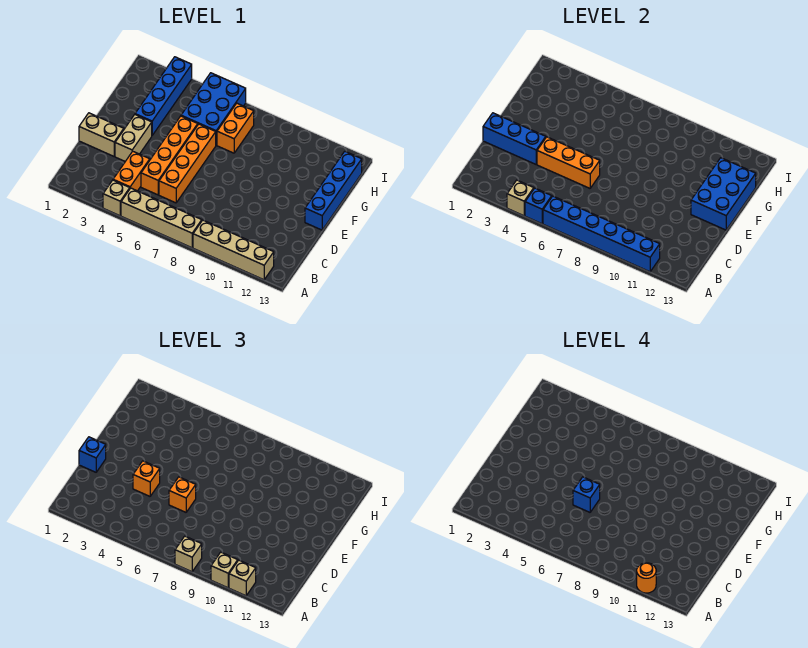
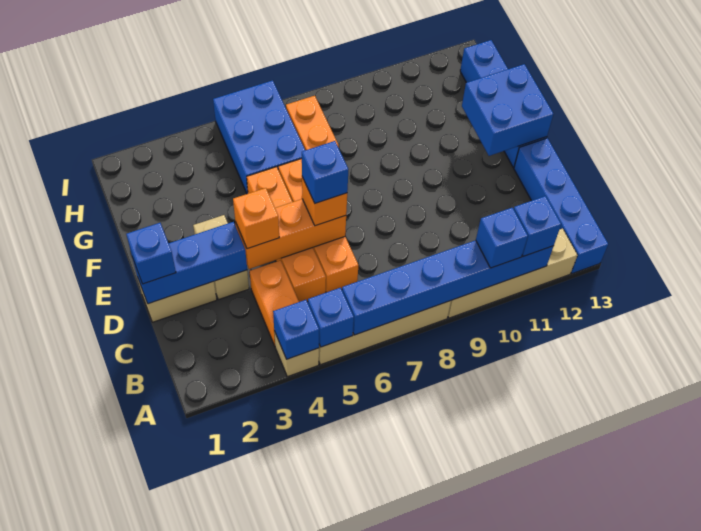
tan brick A4 level 2 -> blue brick A4 level 2
tan brick A8 level 3 -> none
tan brick A10 level 3 -> blue brick A10 level 3
tan brick A11 level 3 -> blue brick A11 level 3
orange round brick A11 level 4 -> none
blue brick E12:G13 level 2 -> blue brick E12:F13 level 2
blue brick F3:I3 level 1 -> blue brick A13:D13 level 1

